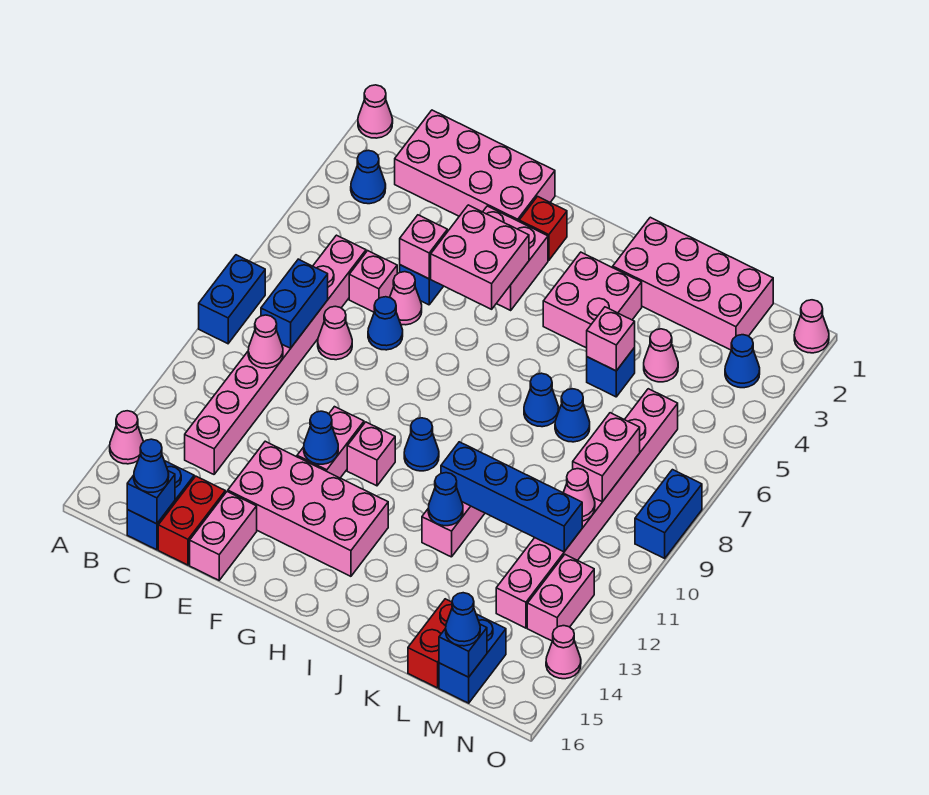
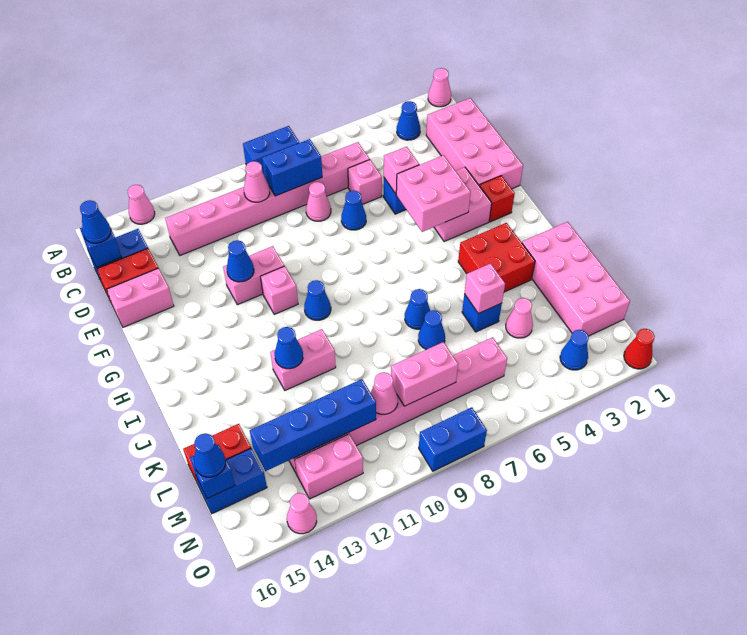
pink cone E6 level 1 -> none
pink brick E13:H14 level 1 -> none
pink brick I3:J4 level 1 -> red brick I3:J4 level 1
blue brick J11:M11 level 2 -> blue brick M11:M14 level 2
pink cone O1 level 1 -> red cone O1 level 1

